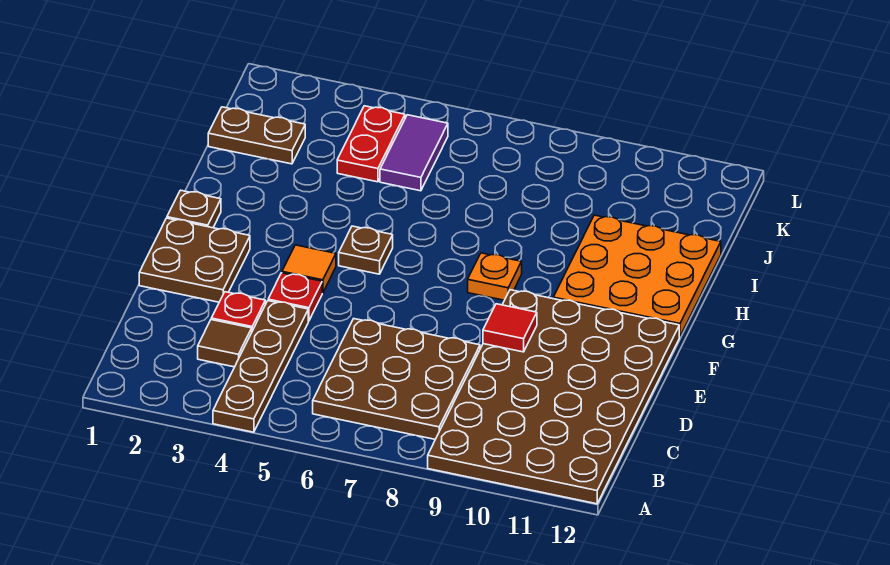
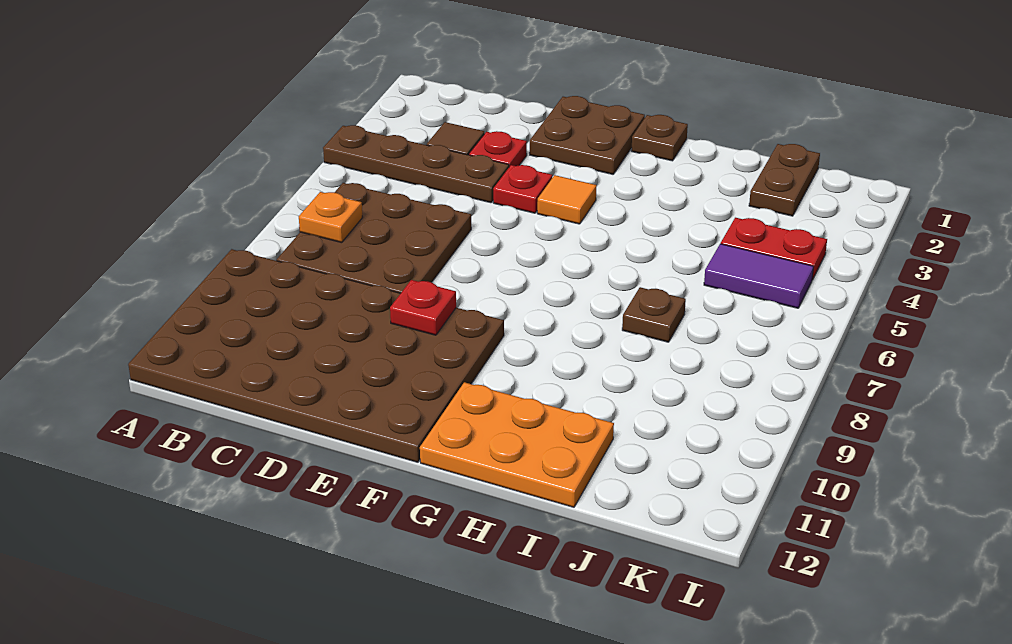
red tile E9 level 2 -> red plate E9 level 2
brown plate G5 level 1 -> brown plate I7 level 1
orange plate G8 level 1 -> orange plate B7 level 2
orange plate G10:I12 level 1 -> orange plate G11:I12 level 1

